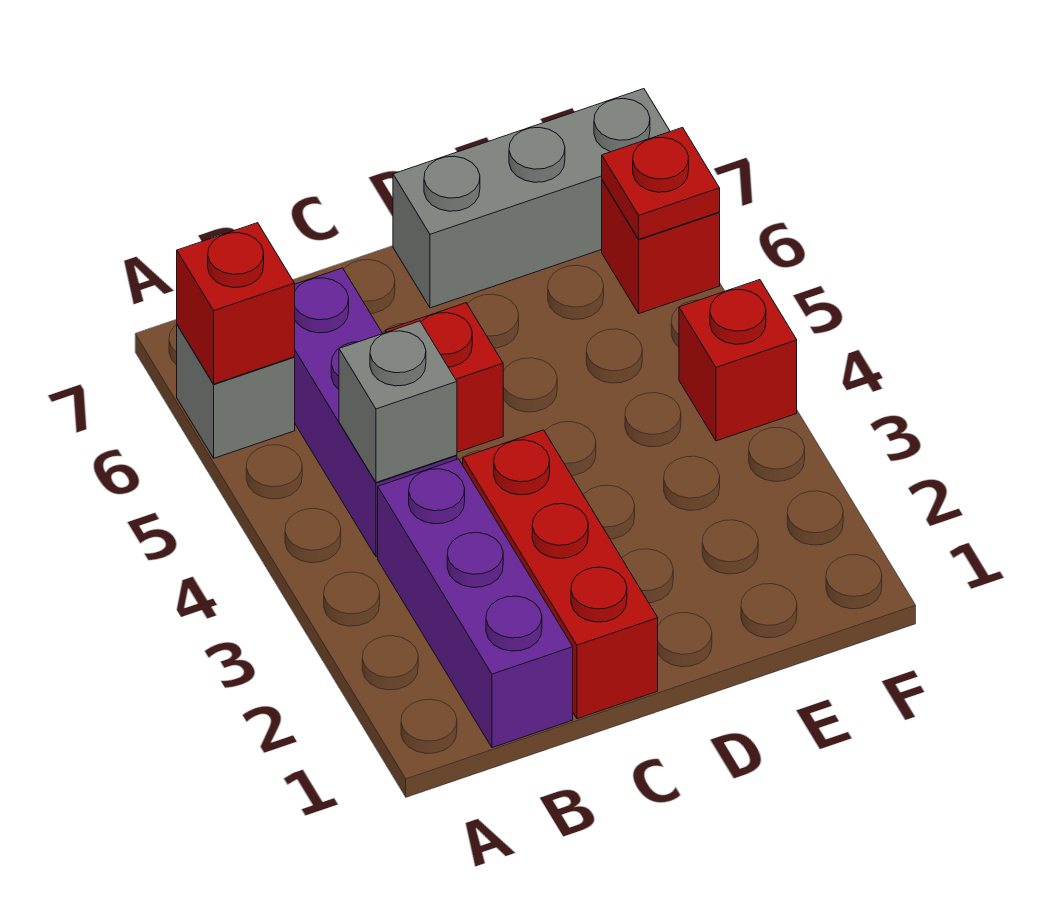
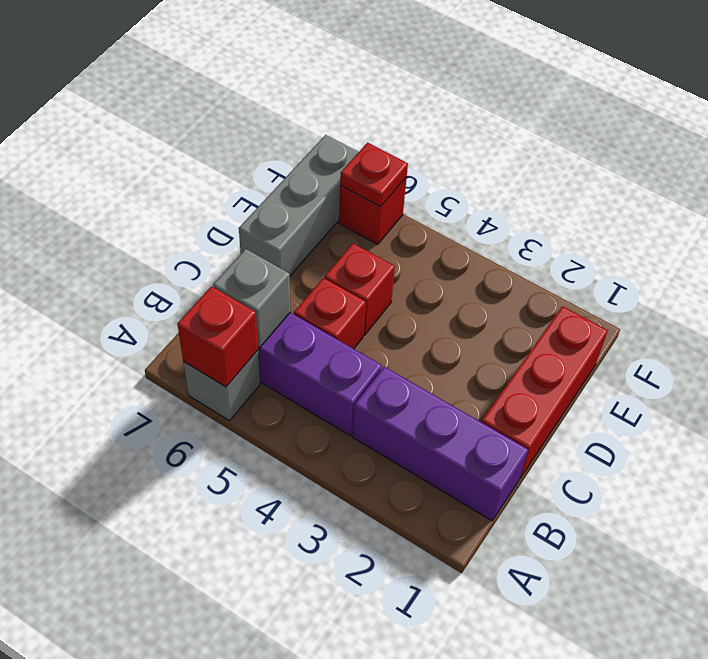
grey brick B4 level 2 -> grey brick B6 level 2
red brick C1:C3 level 1 -> red brick C1:E1 level 1
red brick F4 level 1 -> red brick D5 level 1

